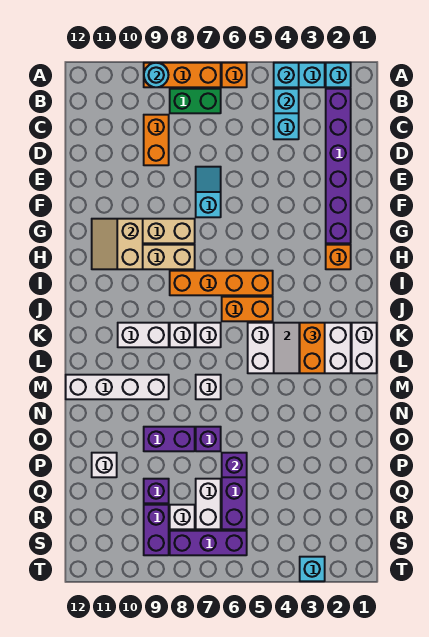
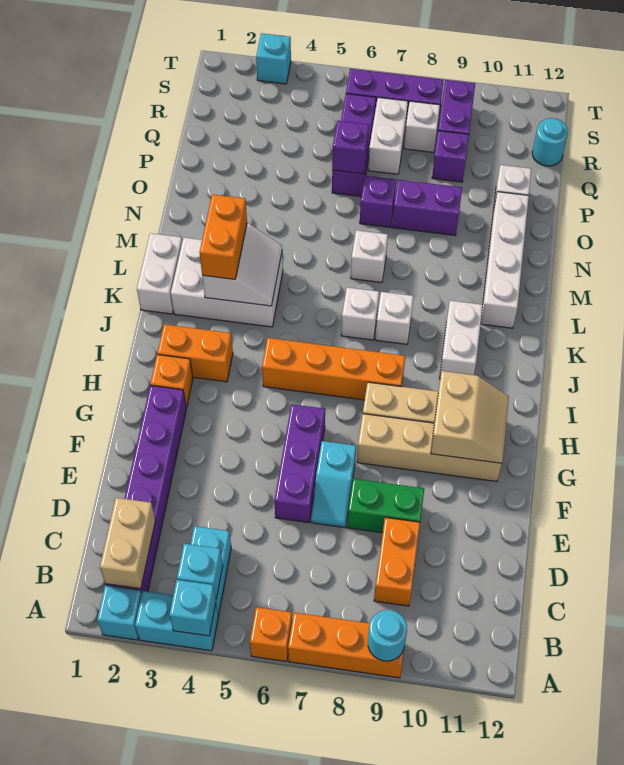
none -> tan brick B2:C2 level 2
green brick B7:B8 level 1 -> green brick E8:E9 level 1
none -> purple brick E6:G6 level 1
orange brick J5:J6 level 1 -> orange brick I2:I3 level 1
white brick K2:L5 level 1 -> white brick K2:L4 level 1
white brick K9:K10 level 1 -> white brick J10:K10 level 1
white brick M9:M12 level 1 -> white brick L11:O11 level 1
none -> cyan round brick R12 level 1

